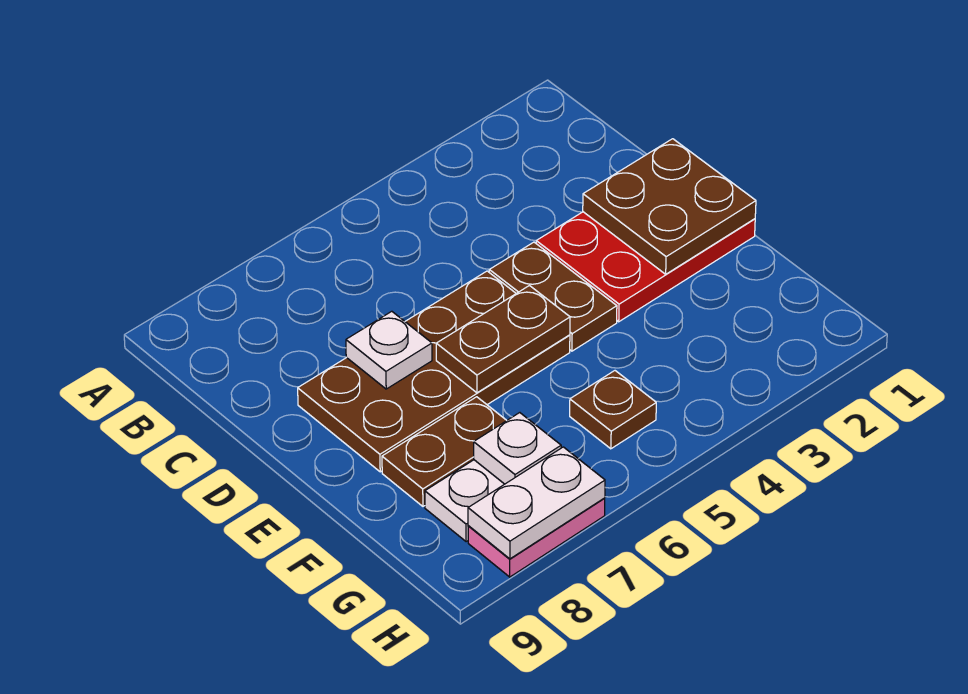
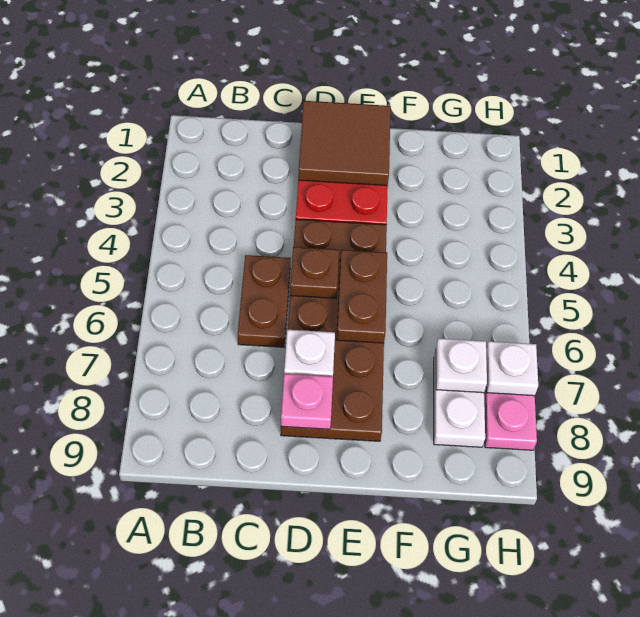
brown plate D1:E2 level 2 -> brown tile D1:E2 level 2
none -> pink plate D8 level 2
brown plate F7:F8 level 1 -> brown plate C5:C6 level 1
brown plate G5 level 1 -> brown plate D5 level 2
white plate H7:H8 level 2 -> white plate H7 level 2

